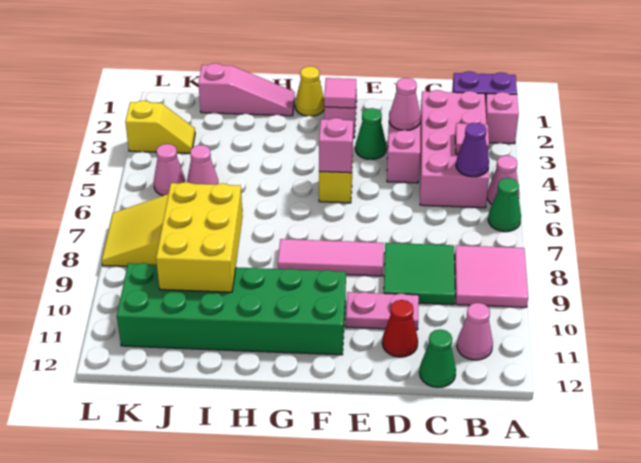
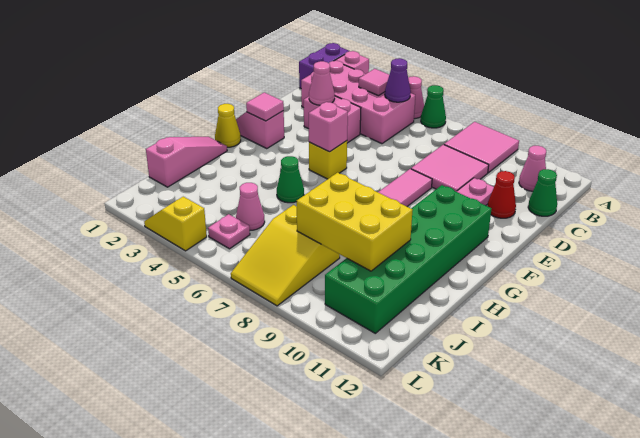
green tile C8:D9 level 1 -> pink tile C8:D9 level 1
green cone E3 level 1 -> green cone H5 level 1
yellow slope K3:L3 level 1 top L -> yellow slope L3:L4 level 1 top 4
pink cone K5 level 1 -> pink plate K5 level 1

